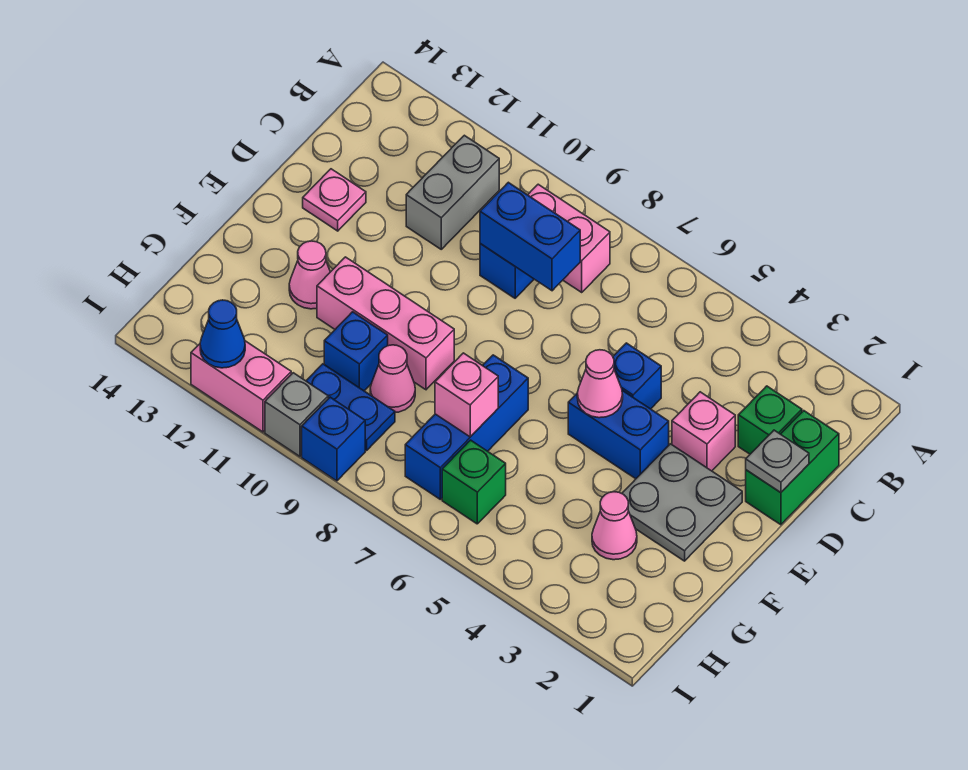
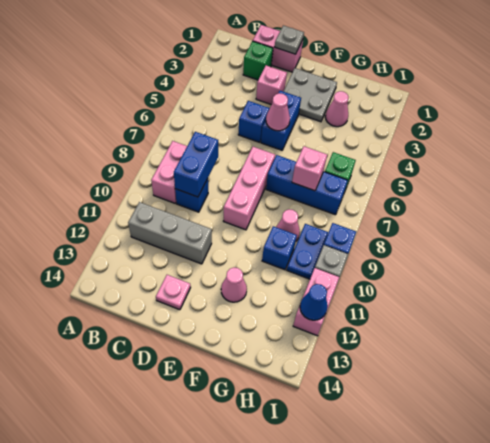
grey brick B11:C11 level 1 -> grey brick B11:D11 level 1
green brick C1:D1 level 1 -> pink brick C1:D1 level 1
pink brick F9:F11 level 1 -> pink brick E7:E9 level 1

